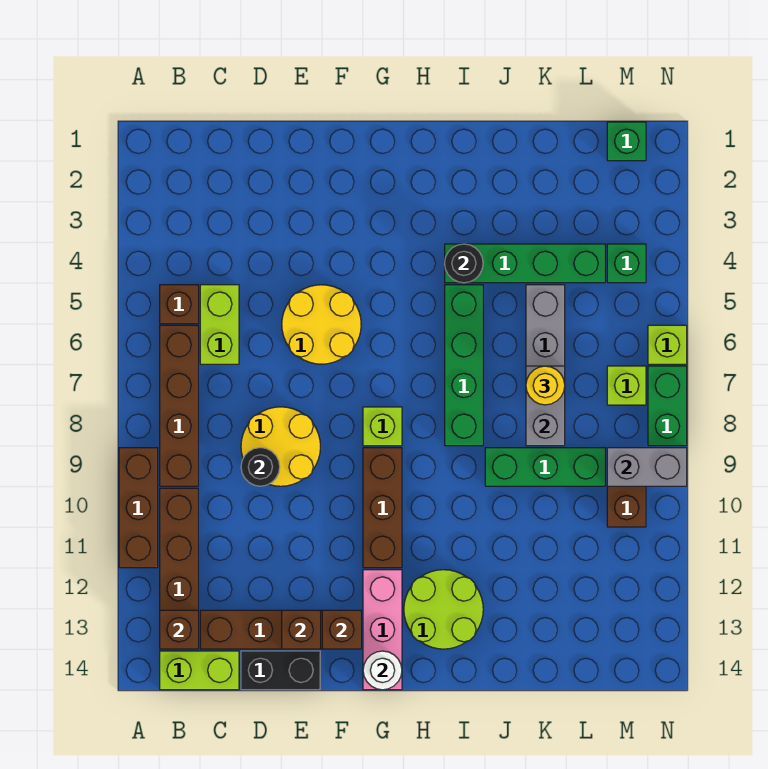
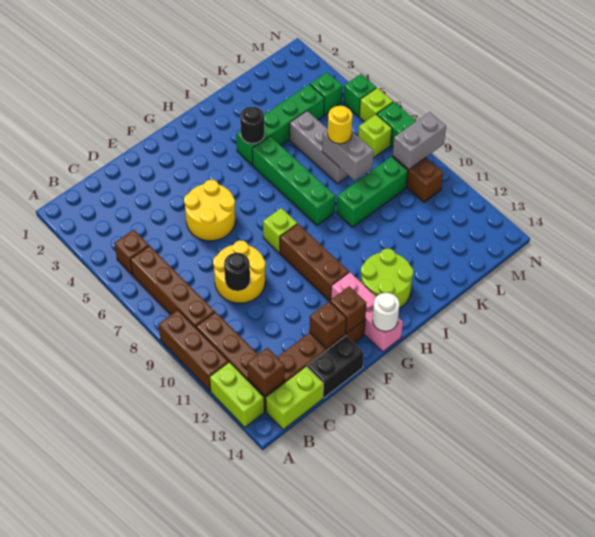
lime brick C5:C6 level 1 -> lime brick A12:A13 level 1
green brick M1 level 1 -> green brick N5 level 1

